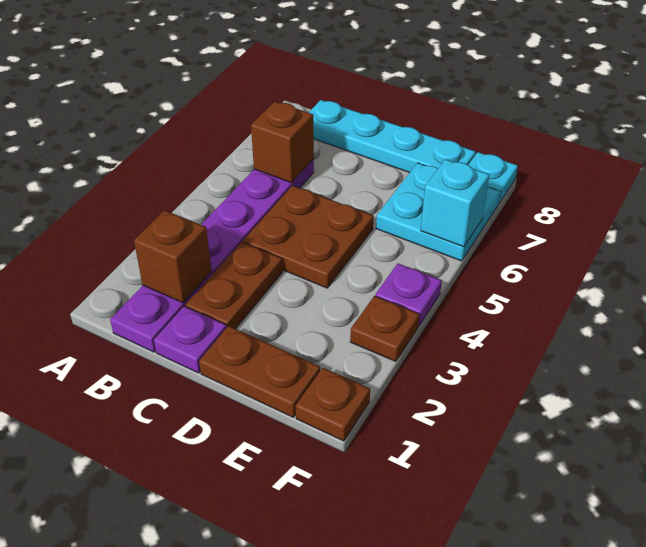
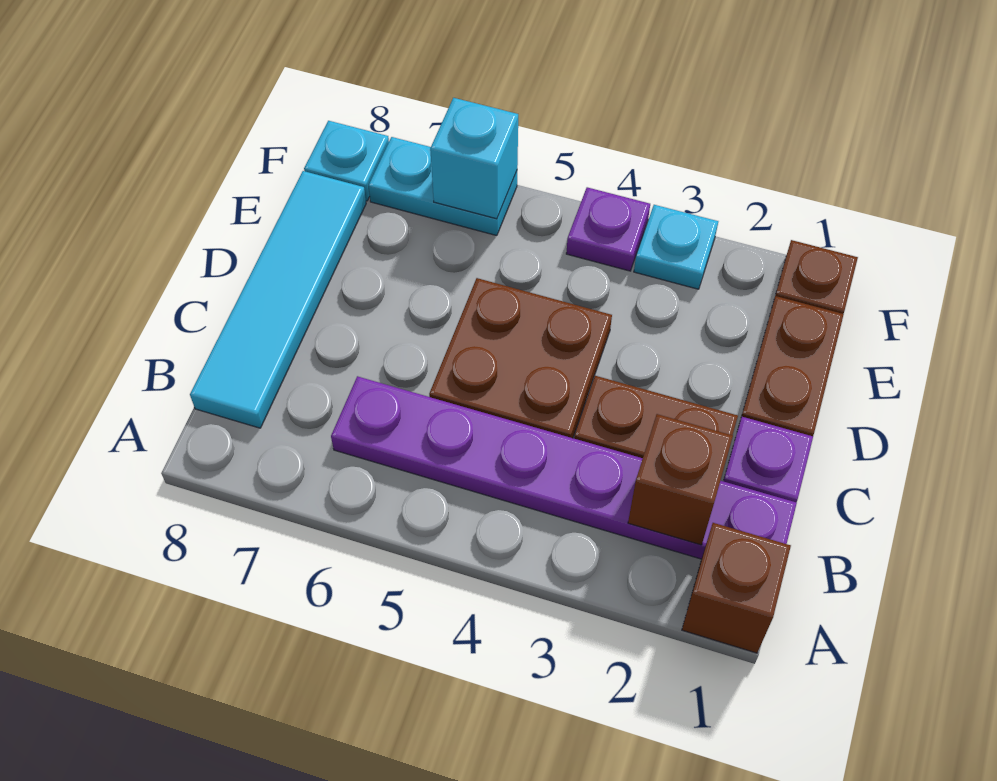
brown brick B6 level 2 -> brown brick A1 level 1
cyan plate B8:E8 level 1 -> cyan tile B8:E8 level 1
cyan plate E6:F7 level 1 -> cyan plate F6:F7 level 1
brown plate F3 level 1 -> cyan plate F3 level 1

